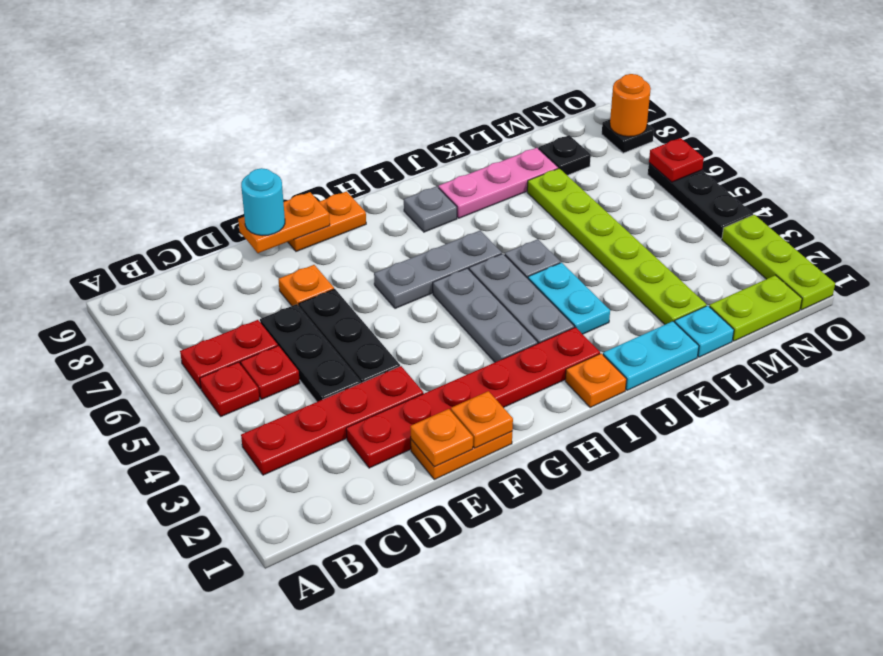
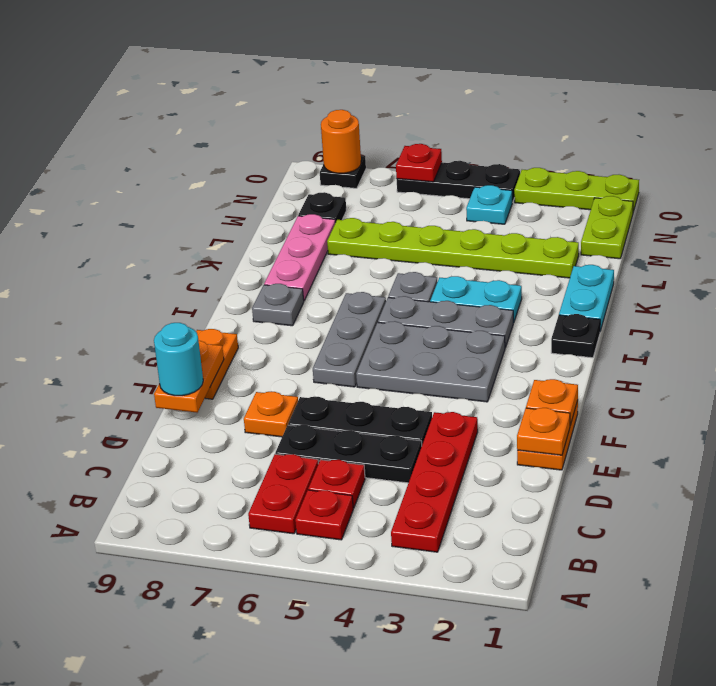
red plate D2:I2 level 1 -> none
grey plate H3:H5 level 1 -> grey plate G3:H5 level 1
orange plate I1 level 1 -> black plate I1 level 1
cyan plate L1 level 1 -> cyan plate N4 level 1

